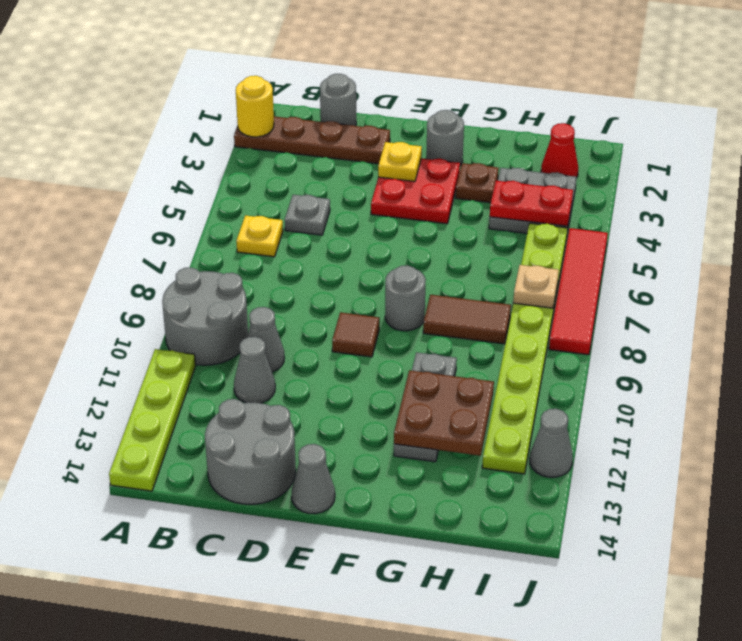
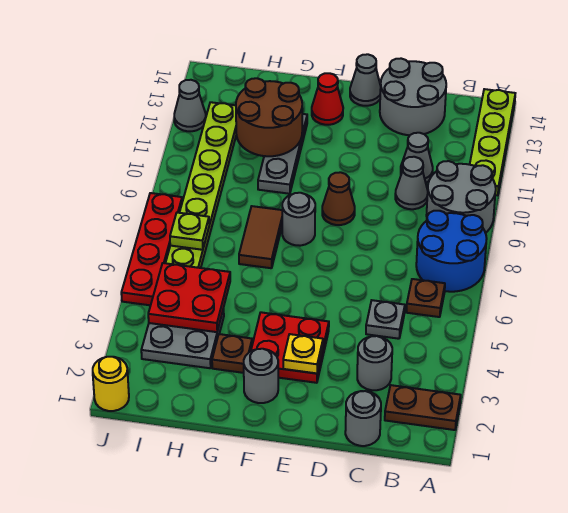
brown plate A2:D2 level 1 -> brown plate A2:B2 level 1
yellow round brick A2 level 2 -> yellow round brick J1 level 1
none -> blue round brick A7:B8 level 1
yellow plate B6 level 1 -> brown plate B6 level 1
none -> grey round brick C3 level 1
brown tile E9 level 1 -> brown cone E9 level 1
brown tile G8:H8 level 1 -> brown tile G7:G8 level 1
brown plate G11:H12 level 2 -> brown round brick G11:H12 level 2
red plate H4:I4 level 2 -> red plate H4:I5 level 2
red cone I2 level 1 -> red cone F13 level 1
tan plate I7 level 2 -> lime plate I7 level 2
red tile J5:J8 level 1 -> red plate J5:J8 level 1

